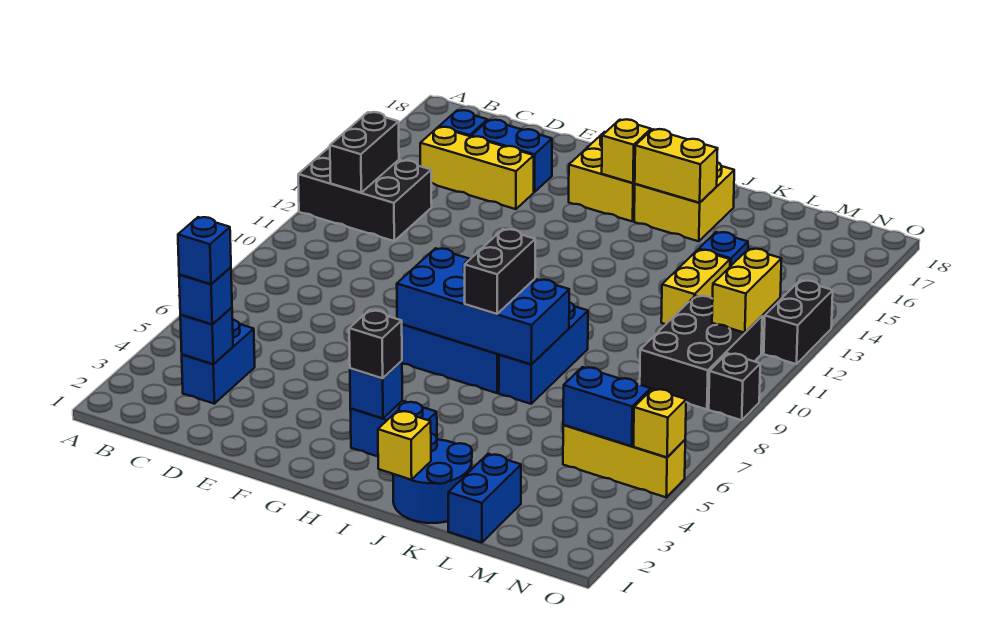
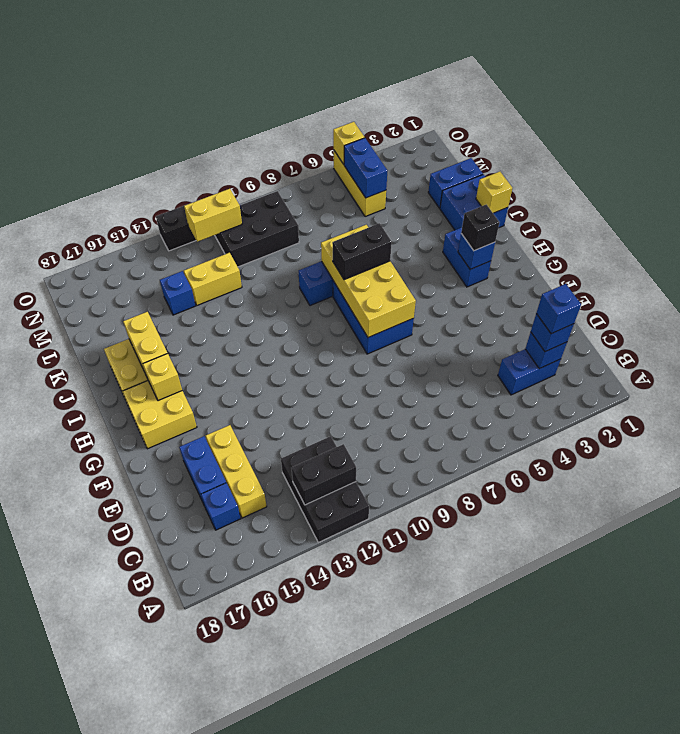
blue brick G7:J8 level 2 -> yellow brick G7:J8 level 2
blue round brick J1:K2 level 1 -> blue brick J1:K2 level 1
black brick O9 level 1 -> none

